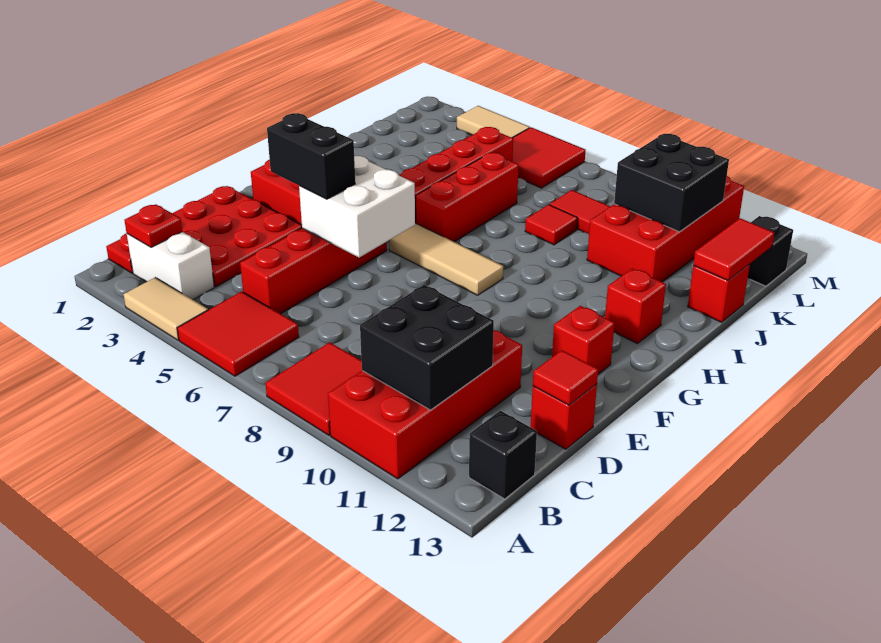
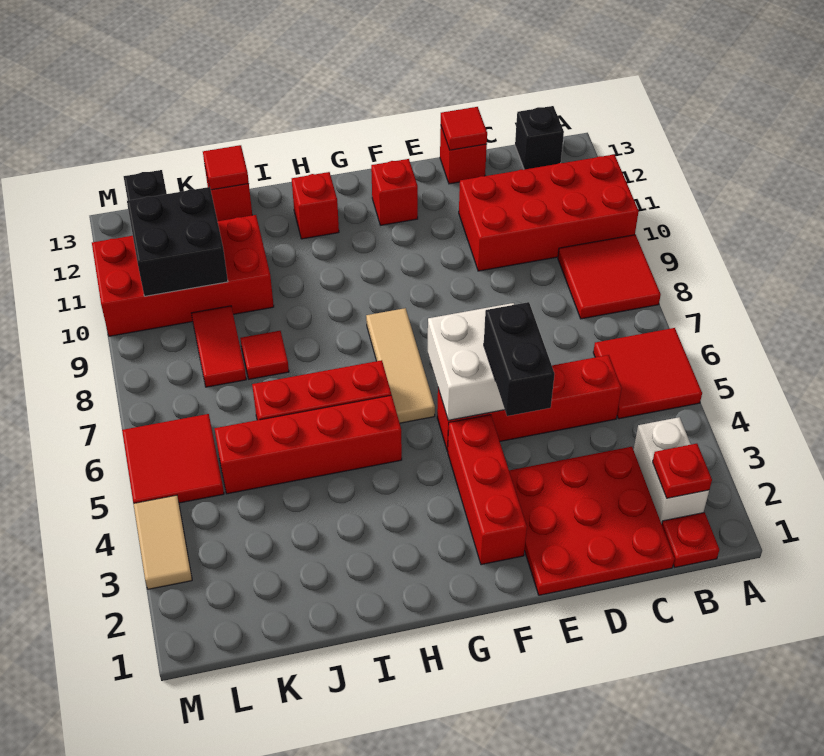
tan tile A3:A4 level 1 -> none
black brick B10:C11 level 2 -> none
red tile J13:K13 level 2 -> red tile J13 level 2

